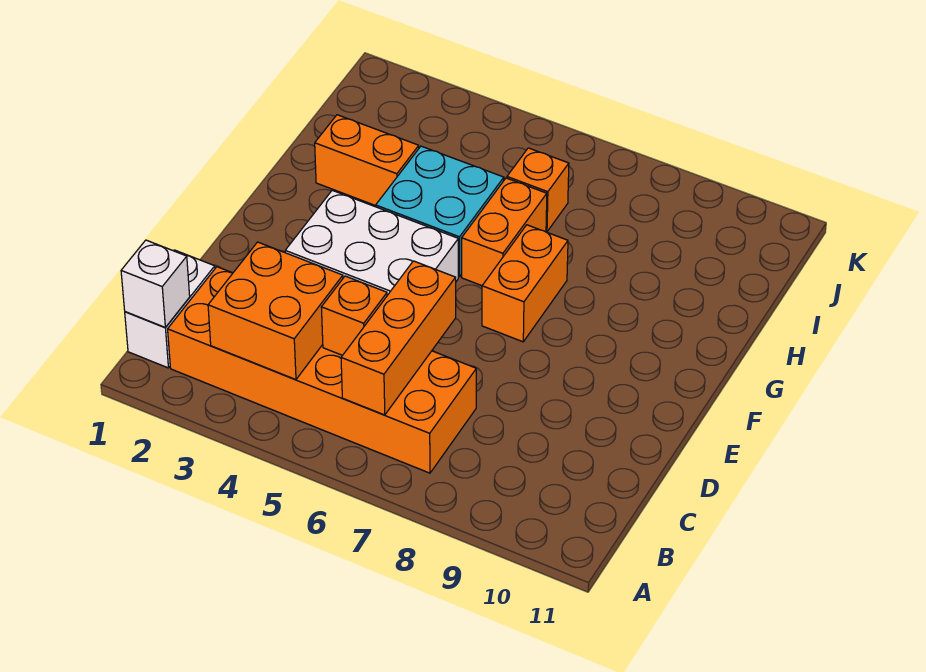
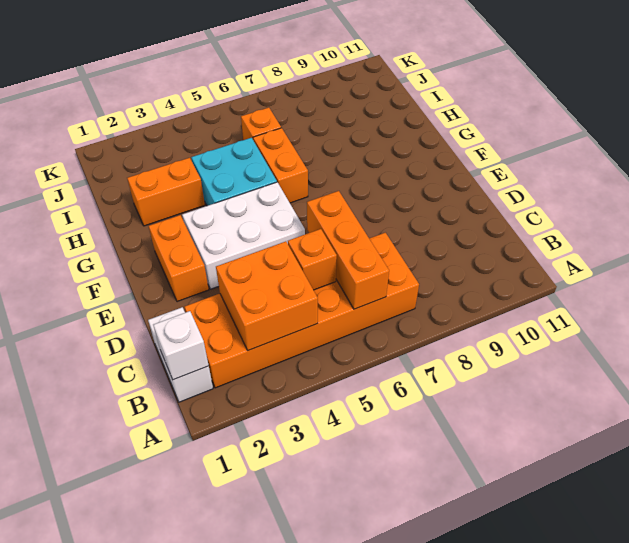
orange brick F7:G7 level 1 -> orange brick E2:F2 level 1

